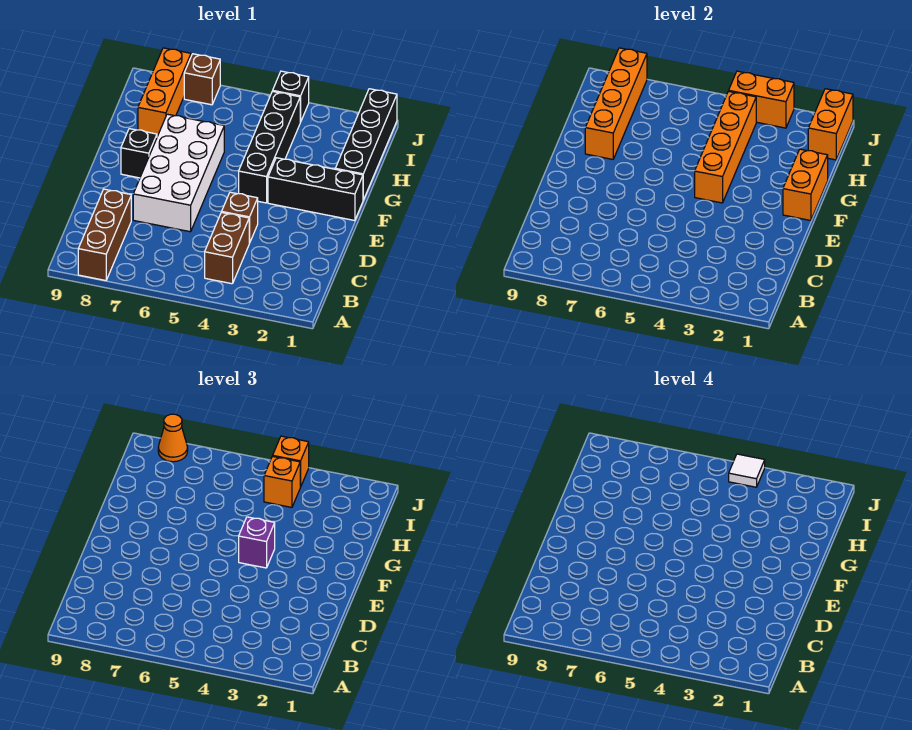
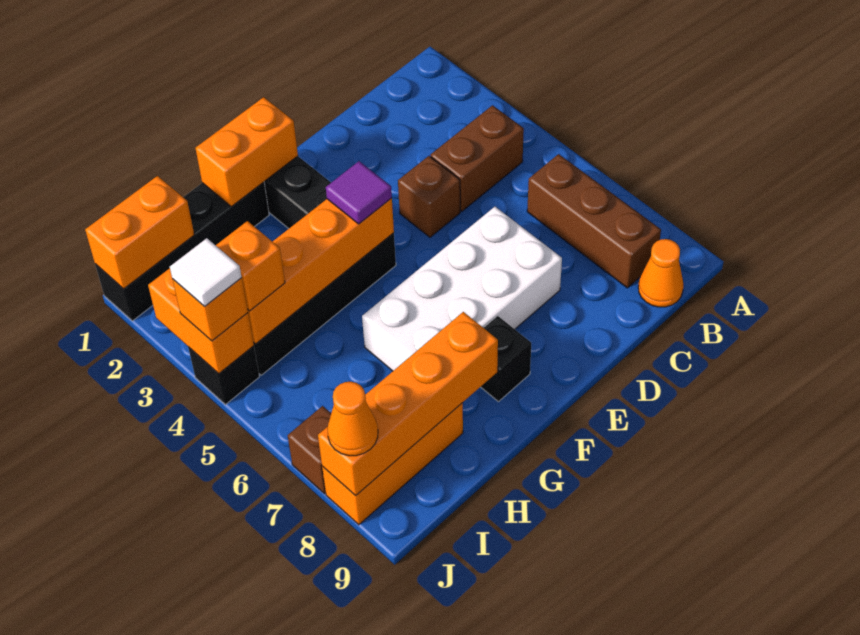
brown brick A8:C8 level 1 -> brown brick B6:B8 level 1
none -> orange cone B9 level 1
purple brick F4 level 3 -> purple tile F4 level 3

